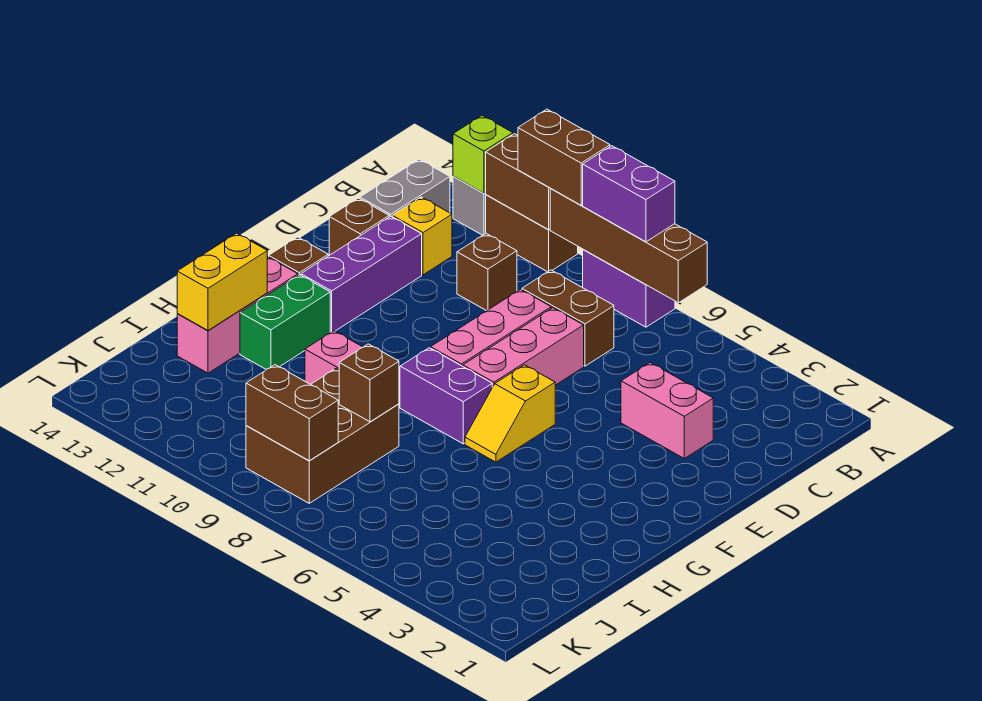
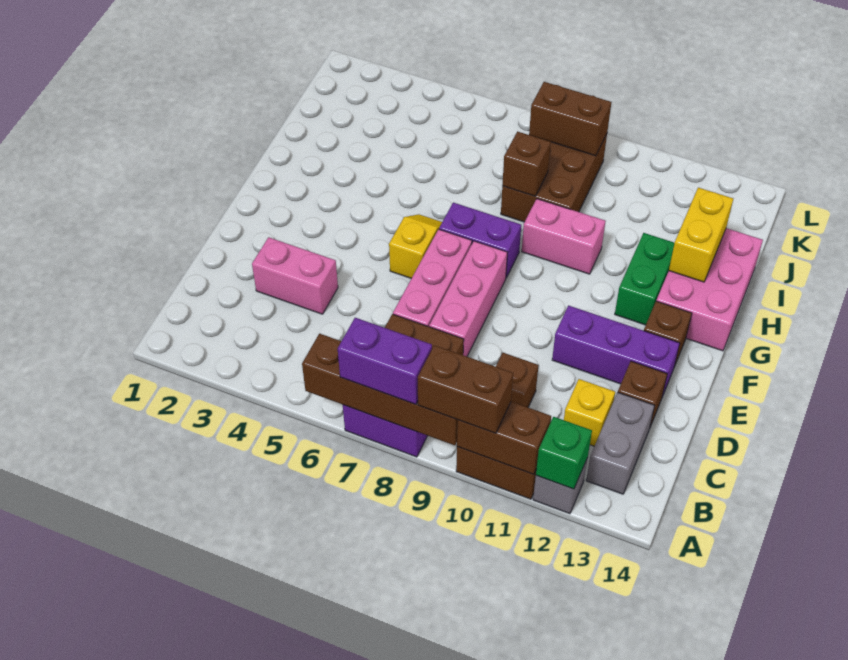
lime brick A12 level 2 -> green brick A12 level 2
purple brick D12:F12 level 1 -> purple brick E11:E13 level 1
pink brick G13:I13 level 1 -> pink brick G13:I14 level 1

